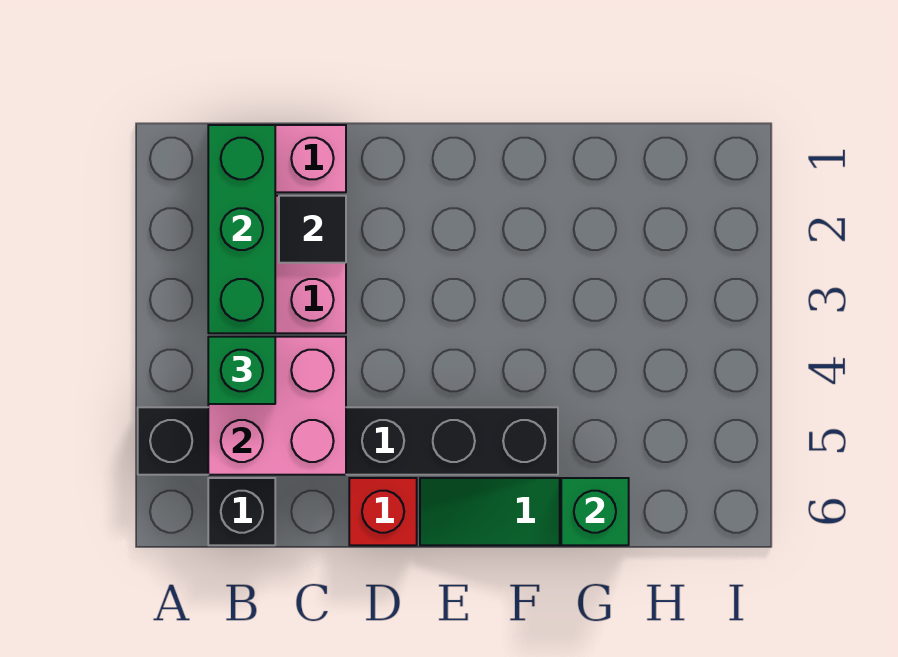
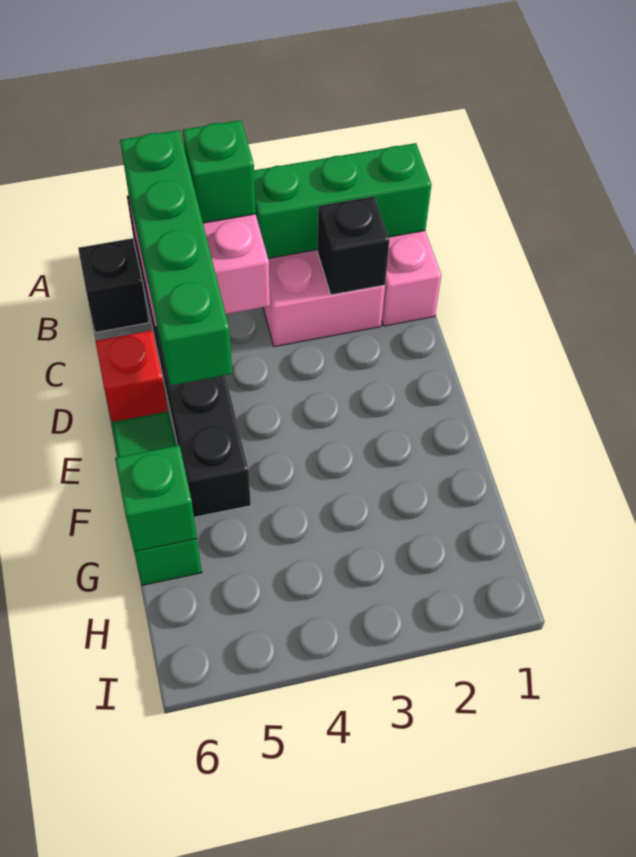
none -> green brick B5:E5 level 3
black tile C2 level 2 -> black brick C2 level 2

